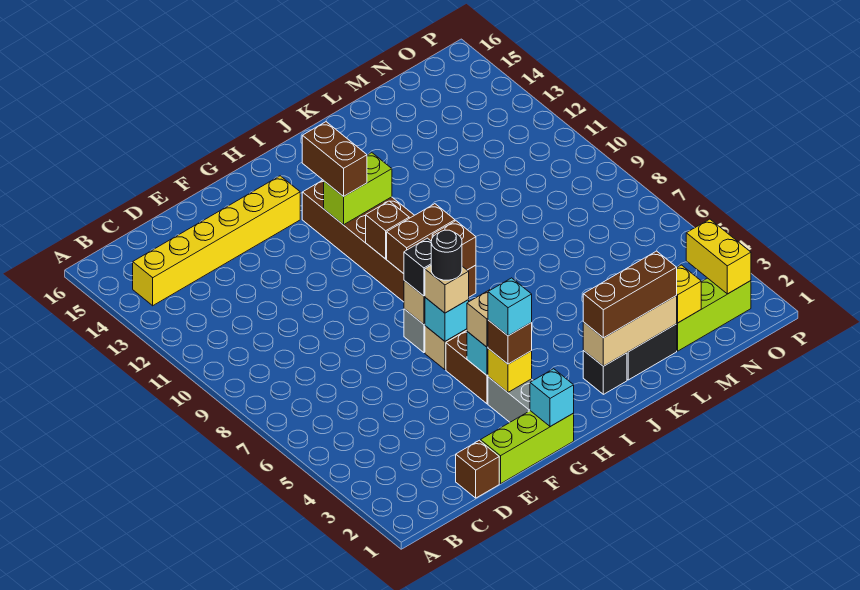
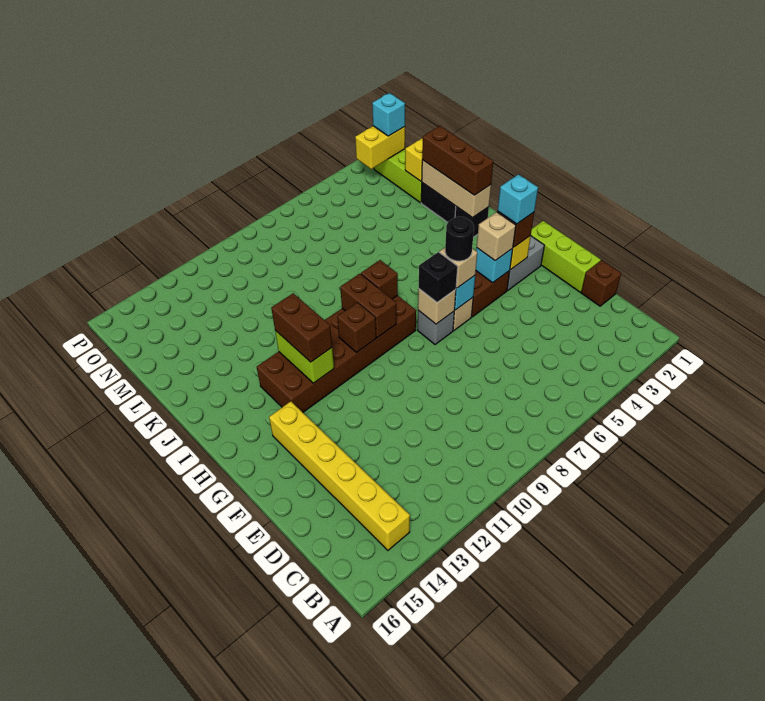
cyan brick G1 level 2 -> cyan brick O2 level 3
brown brick H12:H13 level 3 -> brown brick H12:I12 level 3

